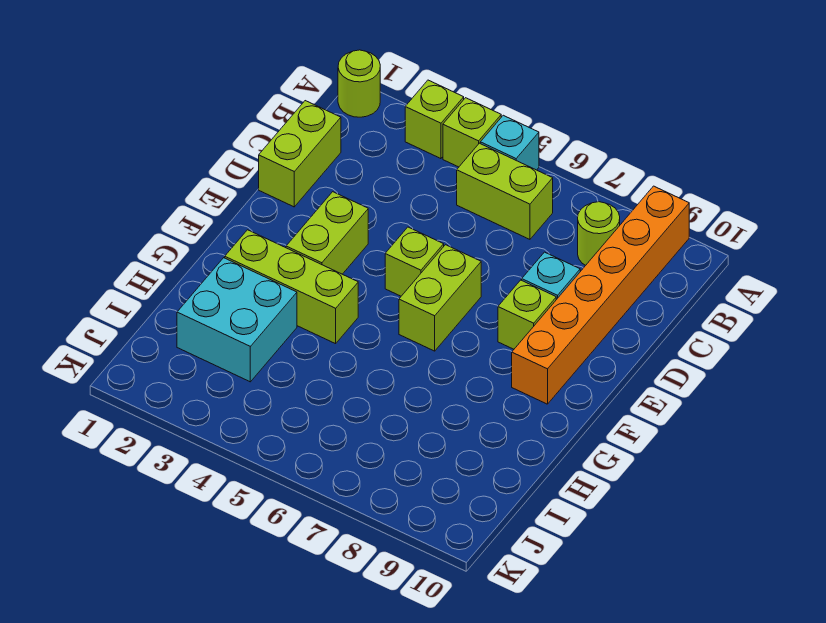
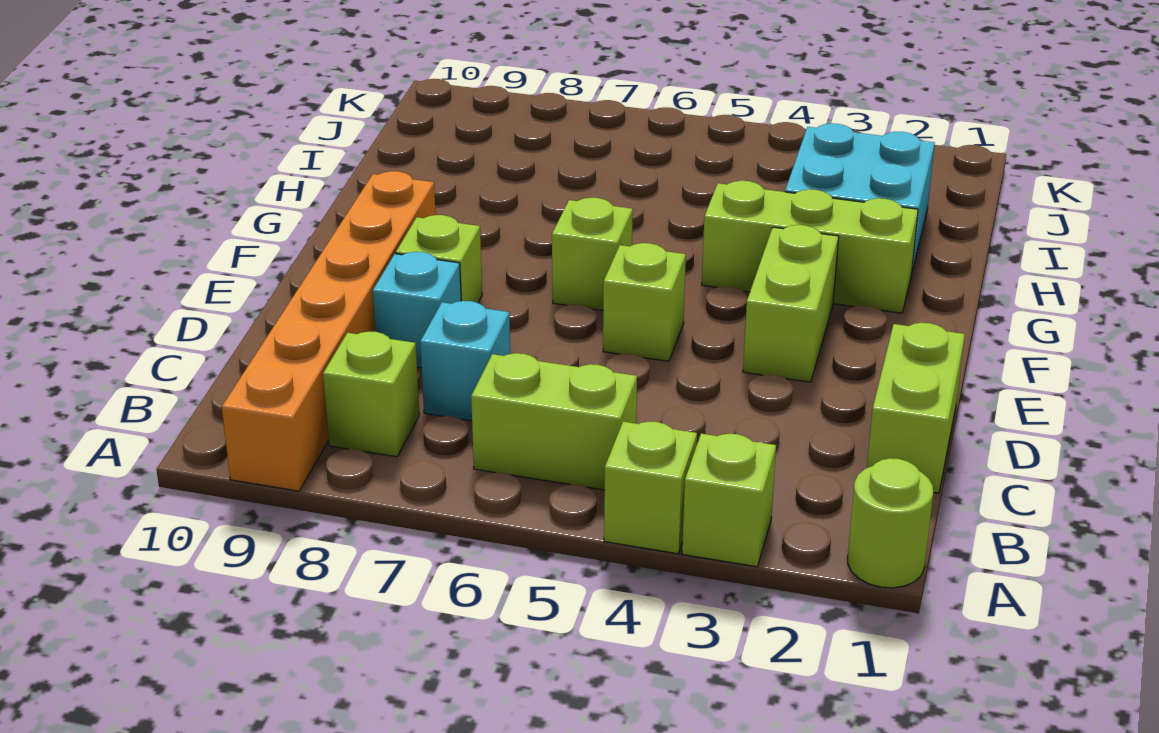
cyan brick A5 level 1 -> cyan brick C7 level 1
lime round brick B8 level 1 -> lime brick B8 level 1
lime brick E6:F6 level 1 -> lime brick F6 level 1

